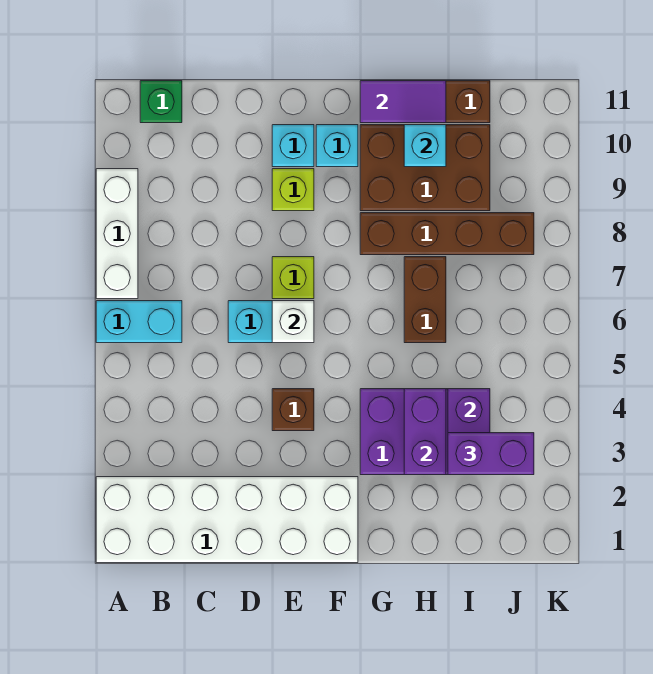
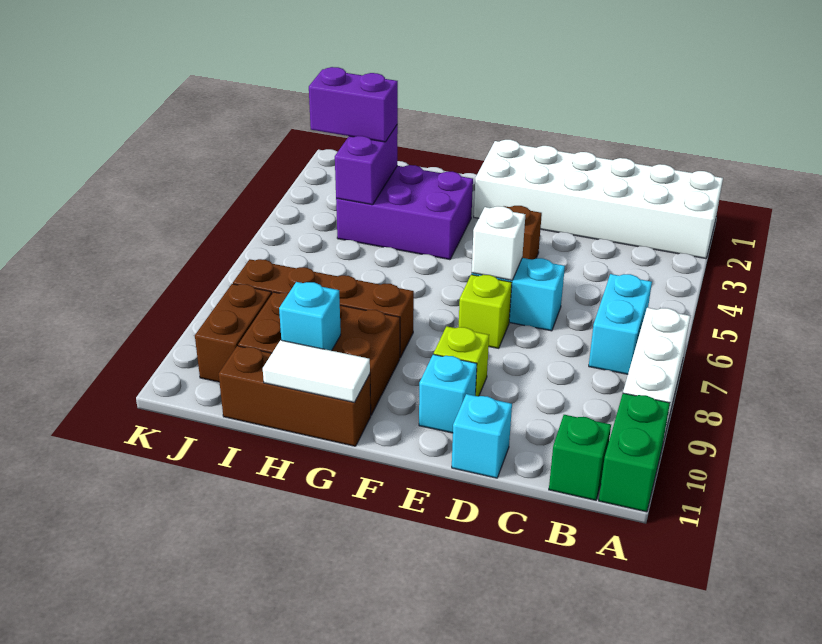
cyan brick A6:B6 level 1 -> cyan brick B6:B7 level 1
none -> green brick A10:A11 level 1
cyan brick F10 level 1 -> cyan brick D11 level 1
purple tile G11:H11 level 2 -> white tile G11:H11 level 2
purple brick H3:H4 level 2 -> none
brown brick H6:H7 level 1 -> brown brick J9:J10 level 1

